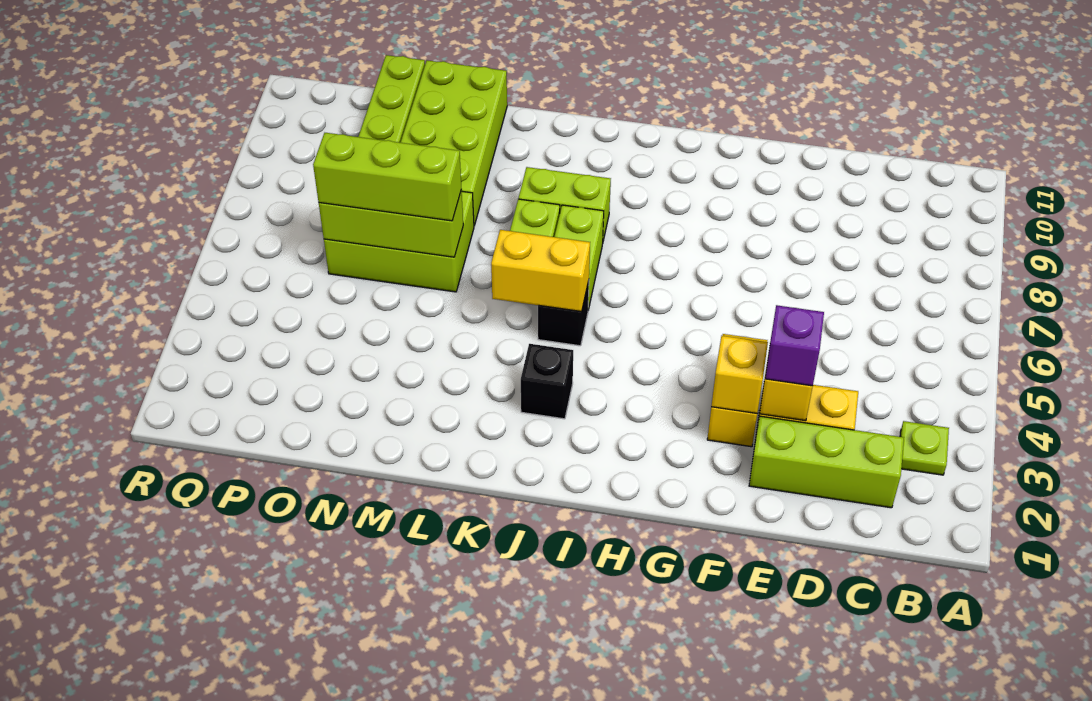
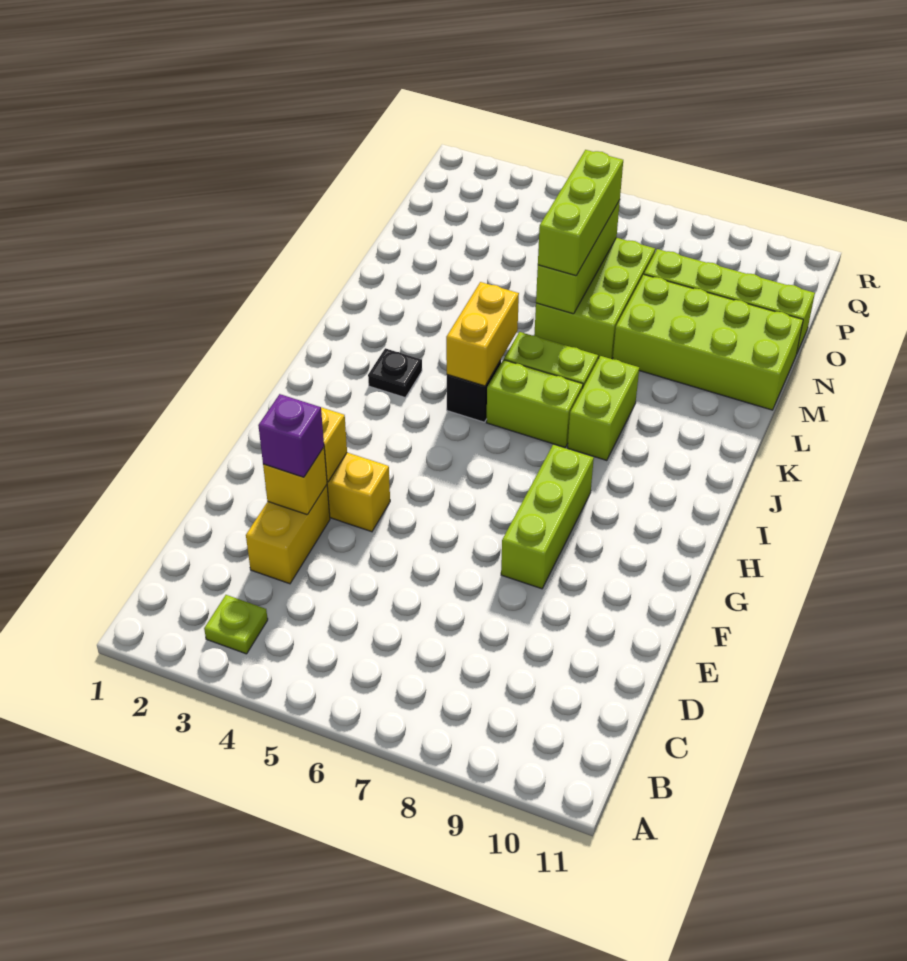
lime brick C2:E2 level 1 -> lime brick F8:H8 level 1
black brick J3 level 1 -> black plate J3 level 1

